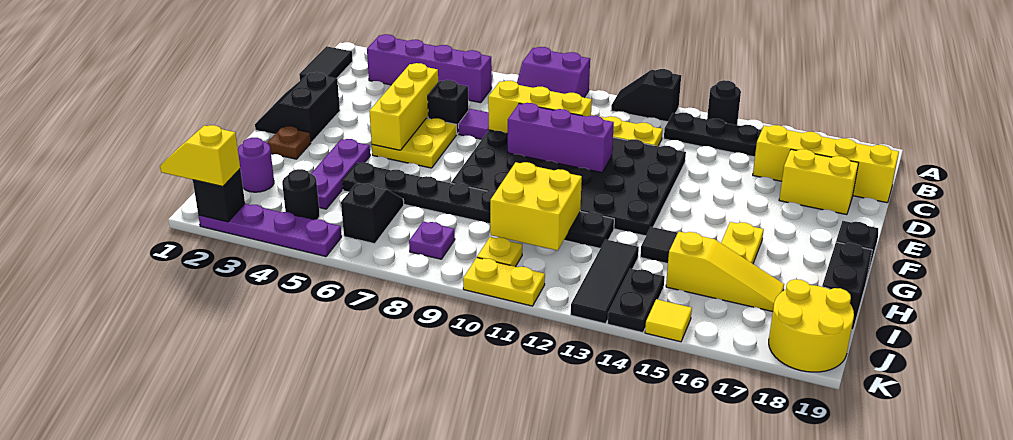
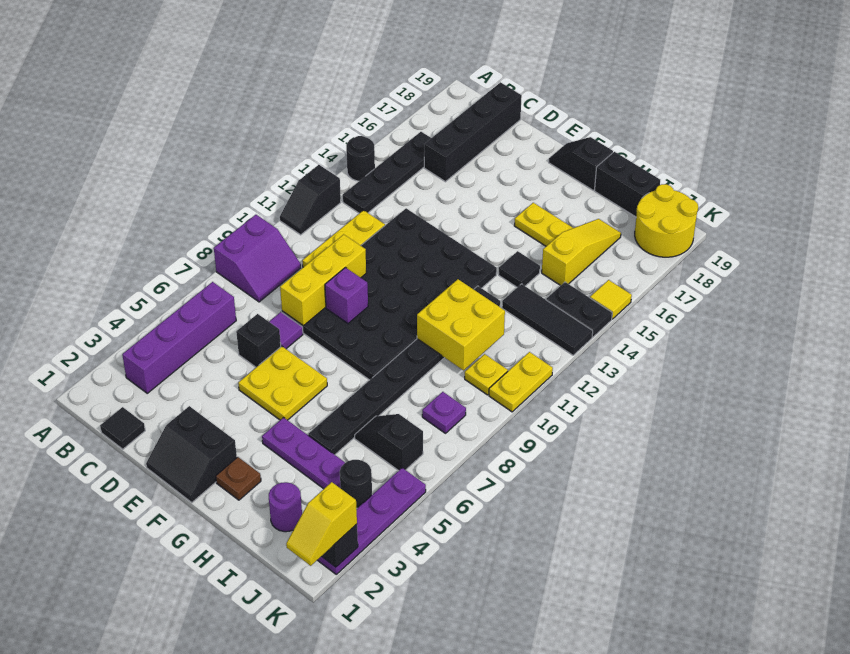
black tile B1:C1 level 1 -> black tile C1 level 1
yellow brick C16:C19 level 1 -> black brick C16:C19 level 1
yellow brick D5:F5 level 2 -> none
yellow brick D17:D18 level 1 -> none
purple brick E9:E11 level 2 -> purple brick E9 level 2

